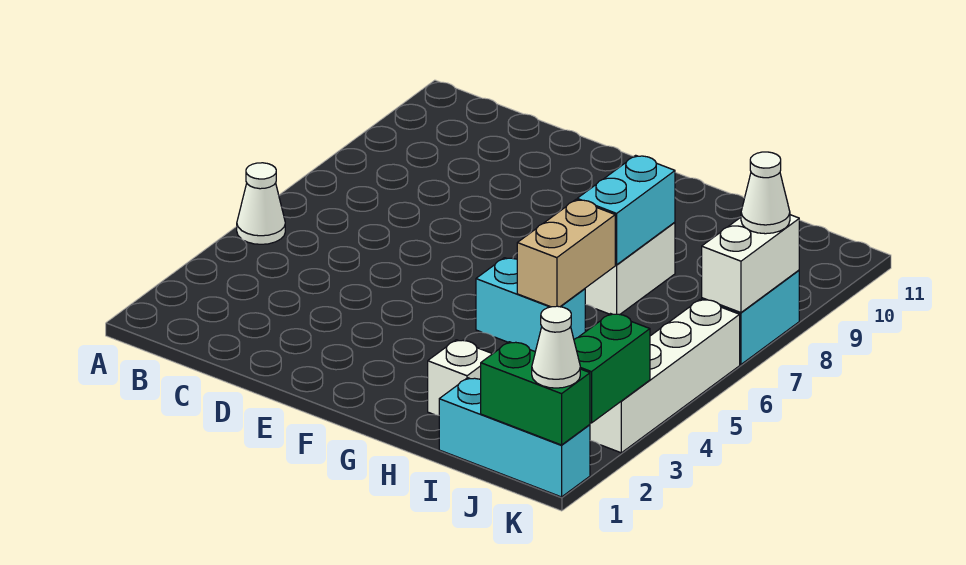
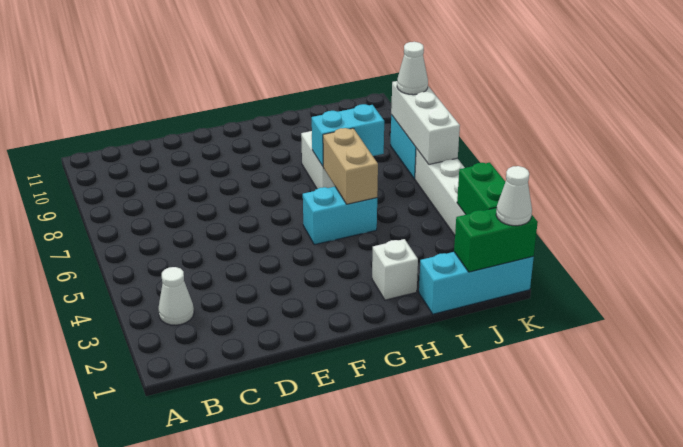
white cone A5 level 1 -> white cone B3 level 1
cyan brick H7:H8 level 2 -> cyan brick H7:I7 level 2
white brick K7:K8 level 2 -> white brick K6:K8 level 2

